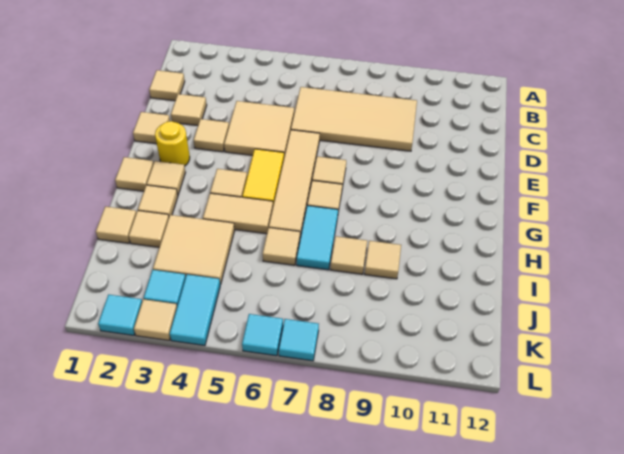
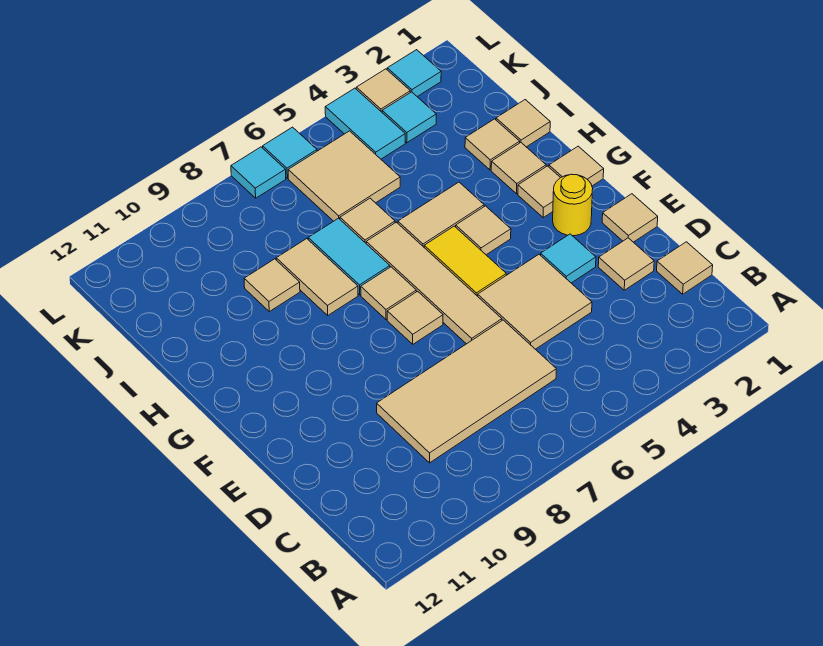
tan tile E3 level 1 -> cyan tile E3 level 1
tan tile I3:J4 level 1 -> tan tile J5:K6 level 1
tan tile I8 level 1 -> tan tile H8:I8 level 1

